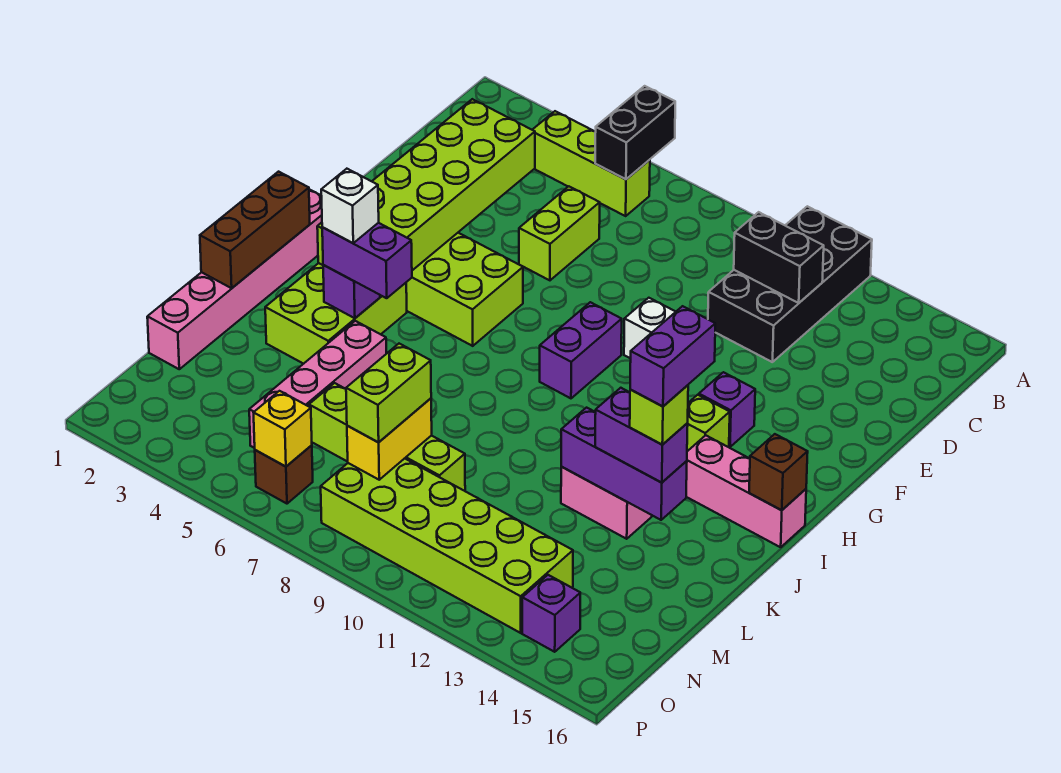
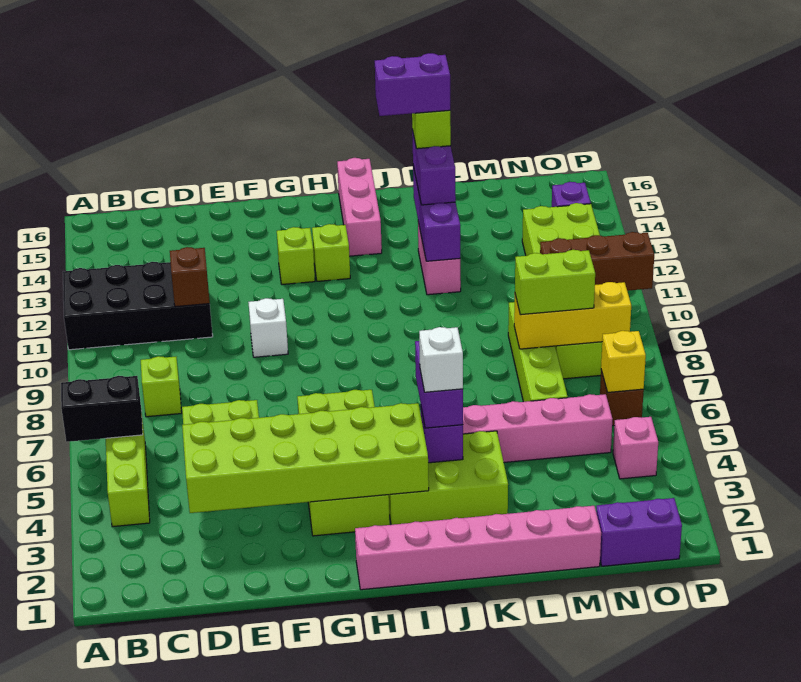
none -> lime brick C8 level 1
black brick C11:C12 level 2 -> none
purple brick G9:H9 level 1 -> purple brick N1:O1 level 1
purple brick G13 level 1 -> lime brick G13 level 1
brown brick I1:K1 level 2 -> brown brick N10:P10 level 2
brown brick I16 level 2 -> brown brick D11 level 2
yellow brick M8:N8 level 2 -> yellow brick M8:O8 level 2
none -> pink brick O4 level 1

